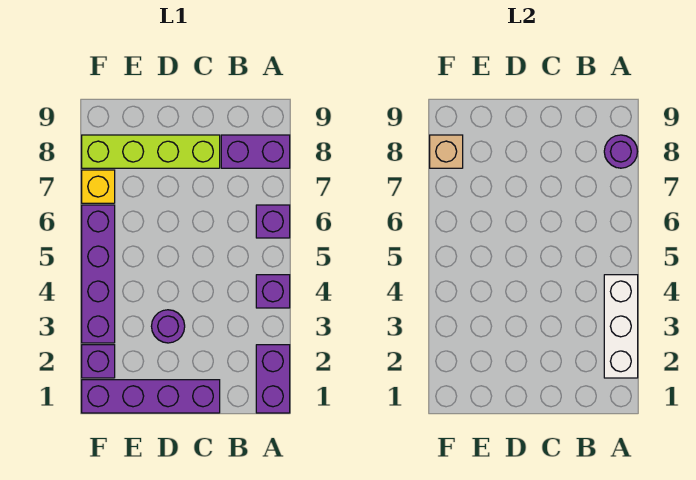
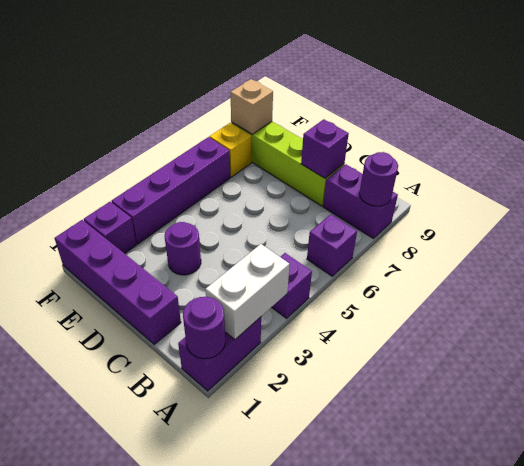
none -> purple round brick A1 level 2
white brick A2:A4 level 2 -> white brick A2:A3 level 2
none -> purple brick C8 level 2

